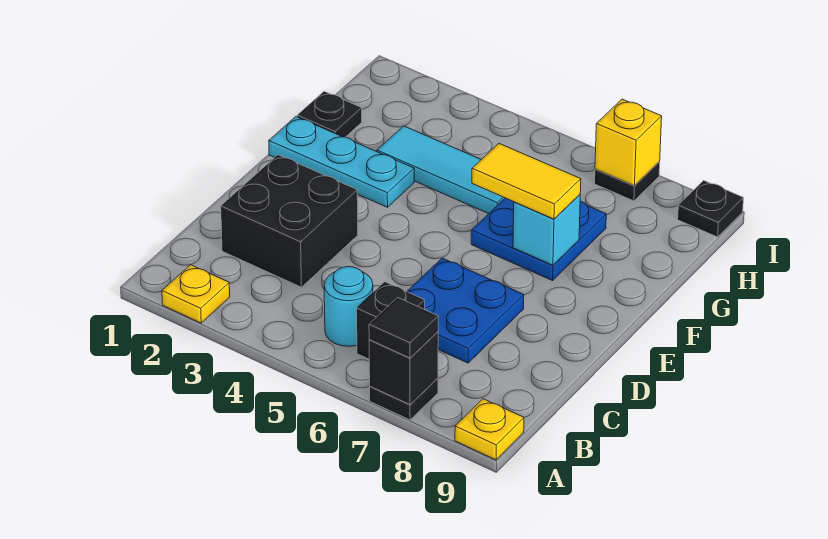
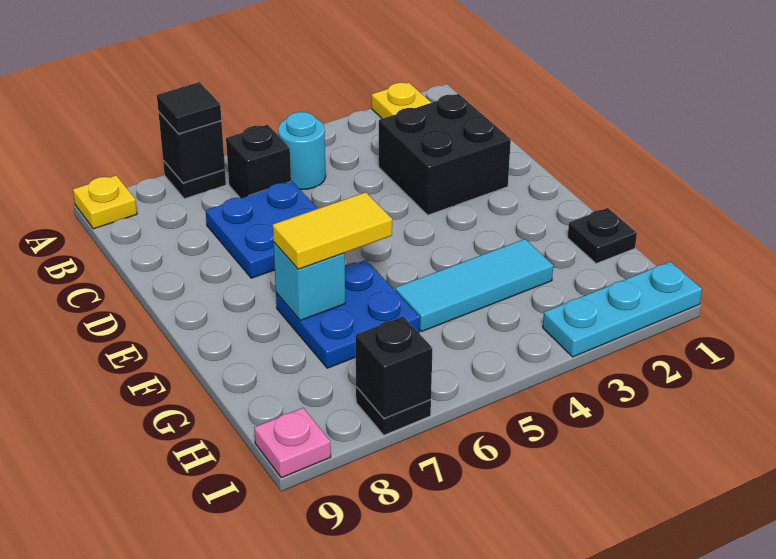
cyan plate F1:F3 level 1 -> cyan plate I1:I3 level 1
yellow brick I7 level 2 -> black brick I7 level 2
black plate I9 level 1 -> pink plate I9 level 1

